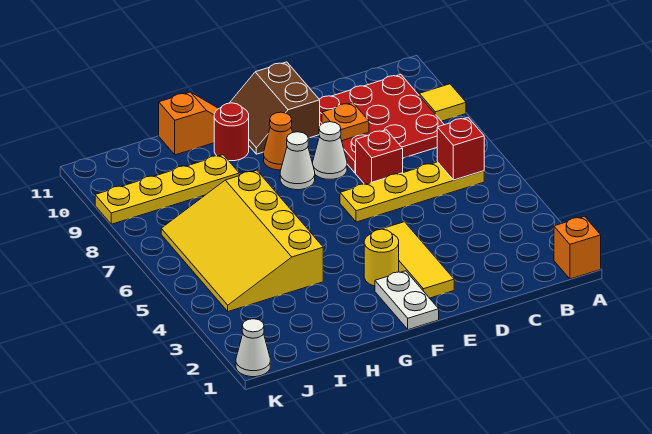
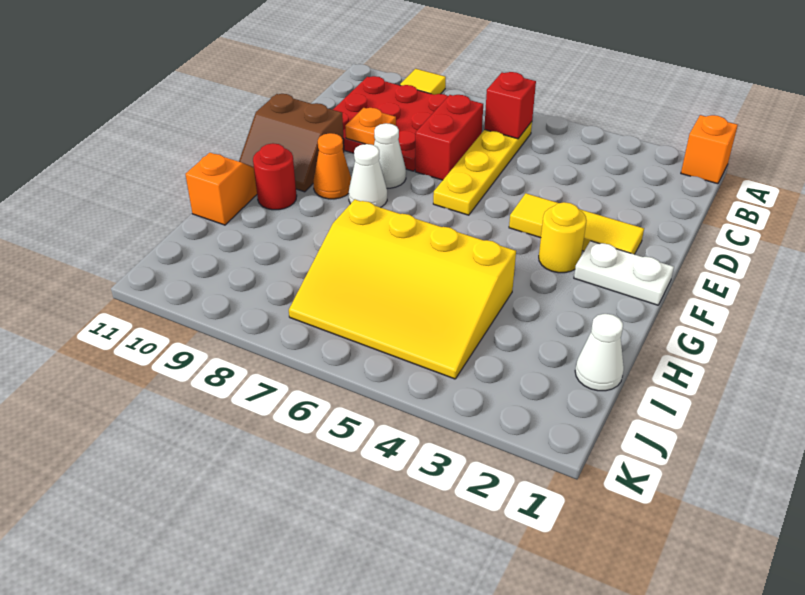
red brick D7 level 1 -> red brick C7:D7 level 1
yellow plate H9:K9 level 1 -> none
white cone K1 level 1 -> white cone I1 level 1

